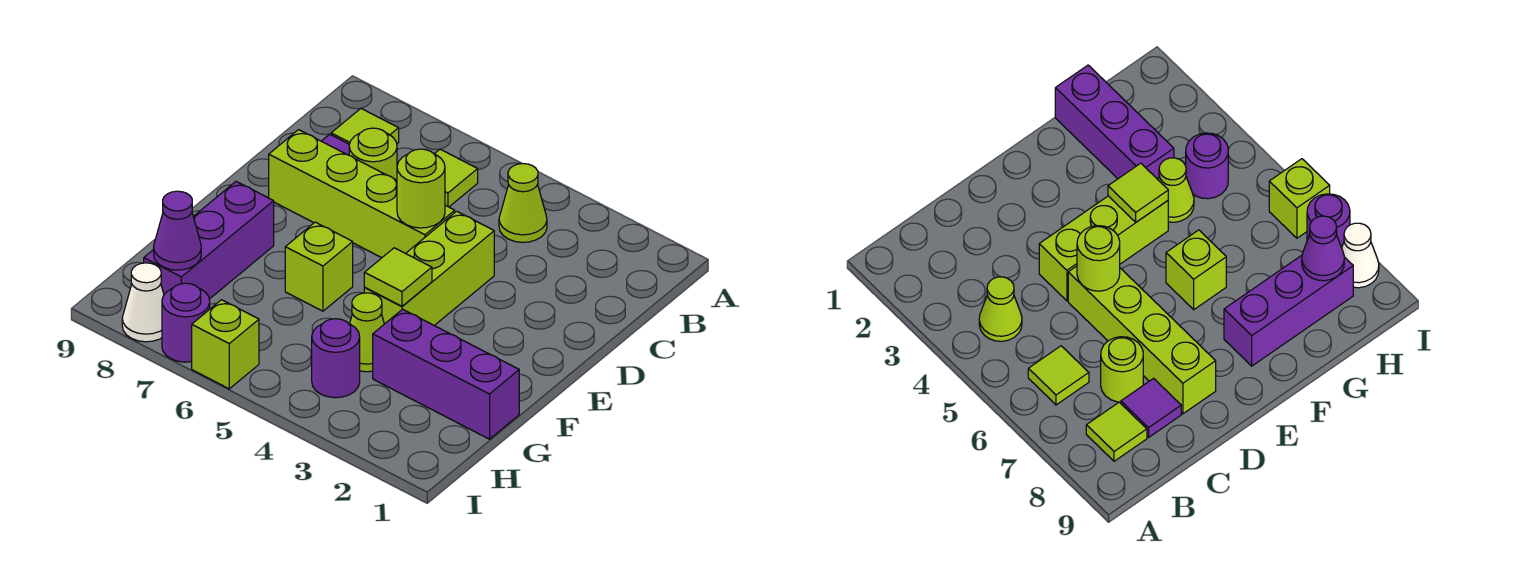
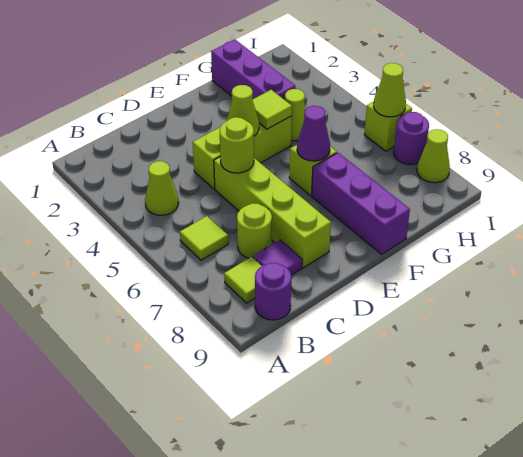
none -> lime cone E4 level 2
purple brick F8:H8 level 1 -> purple brick F7:F9 level 1
purple round brick H4 level 1 -> purple round brick B9 level 1
purple cone H8 level 2 -> purple cone F6 level 2
none -> lime cone I6 level 2
white cone I8 level 1 -> lime cone I8 level 1

